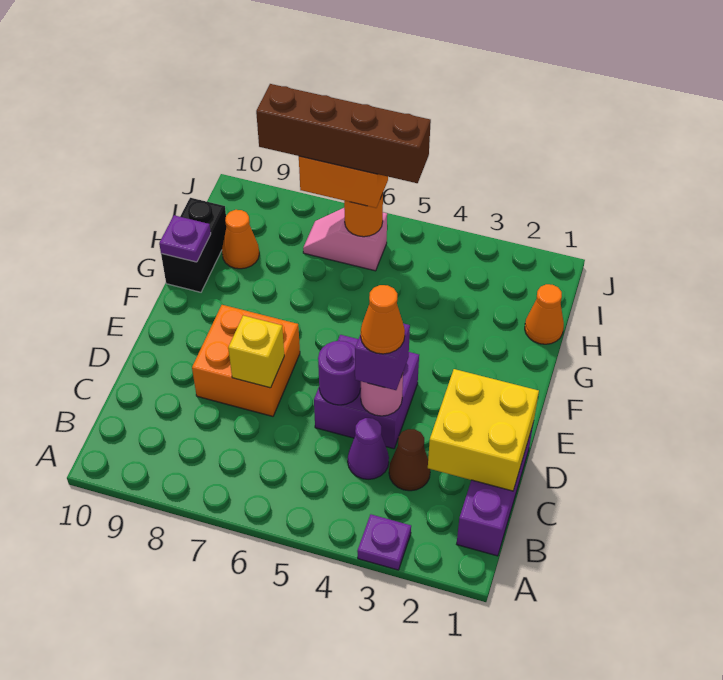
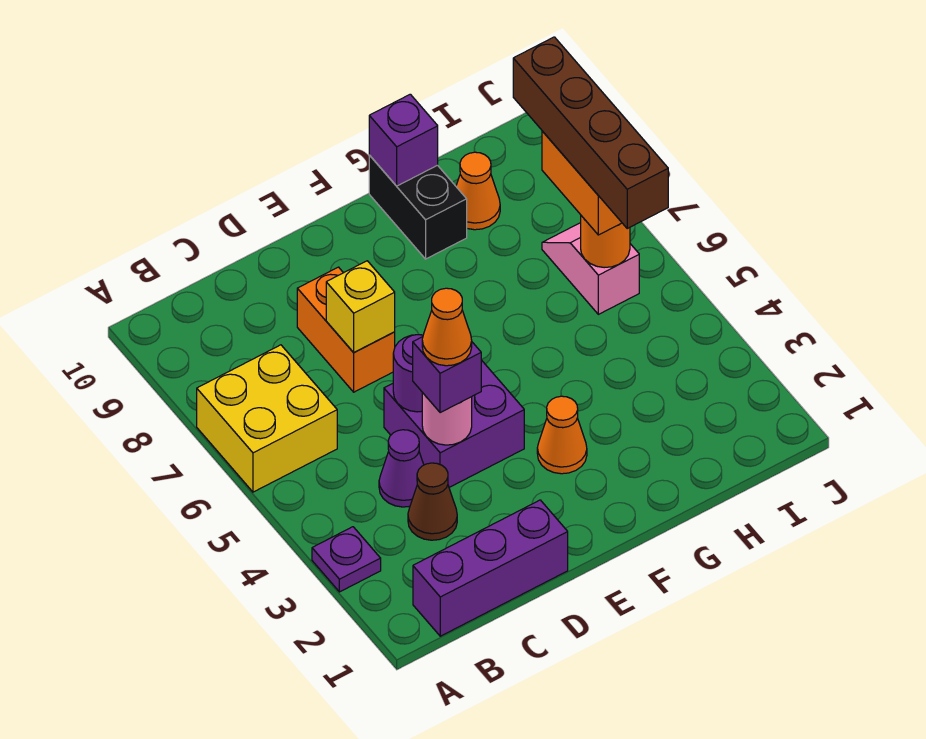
yellow brick C1:D2 level 2 -> yellow brick A6:B7 level 1
orange brick D7:E8 level 1 -> orange brick D7:D8 level 1
black brick G10:H10 level 1 -> black brick G9:G10 level 1
purple plate G10 level 2 -> purple brick G10 level 2
orange cone H1 level 1 -> orange cone F3 level 1

